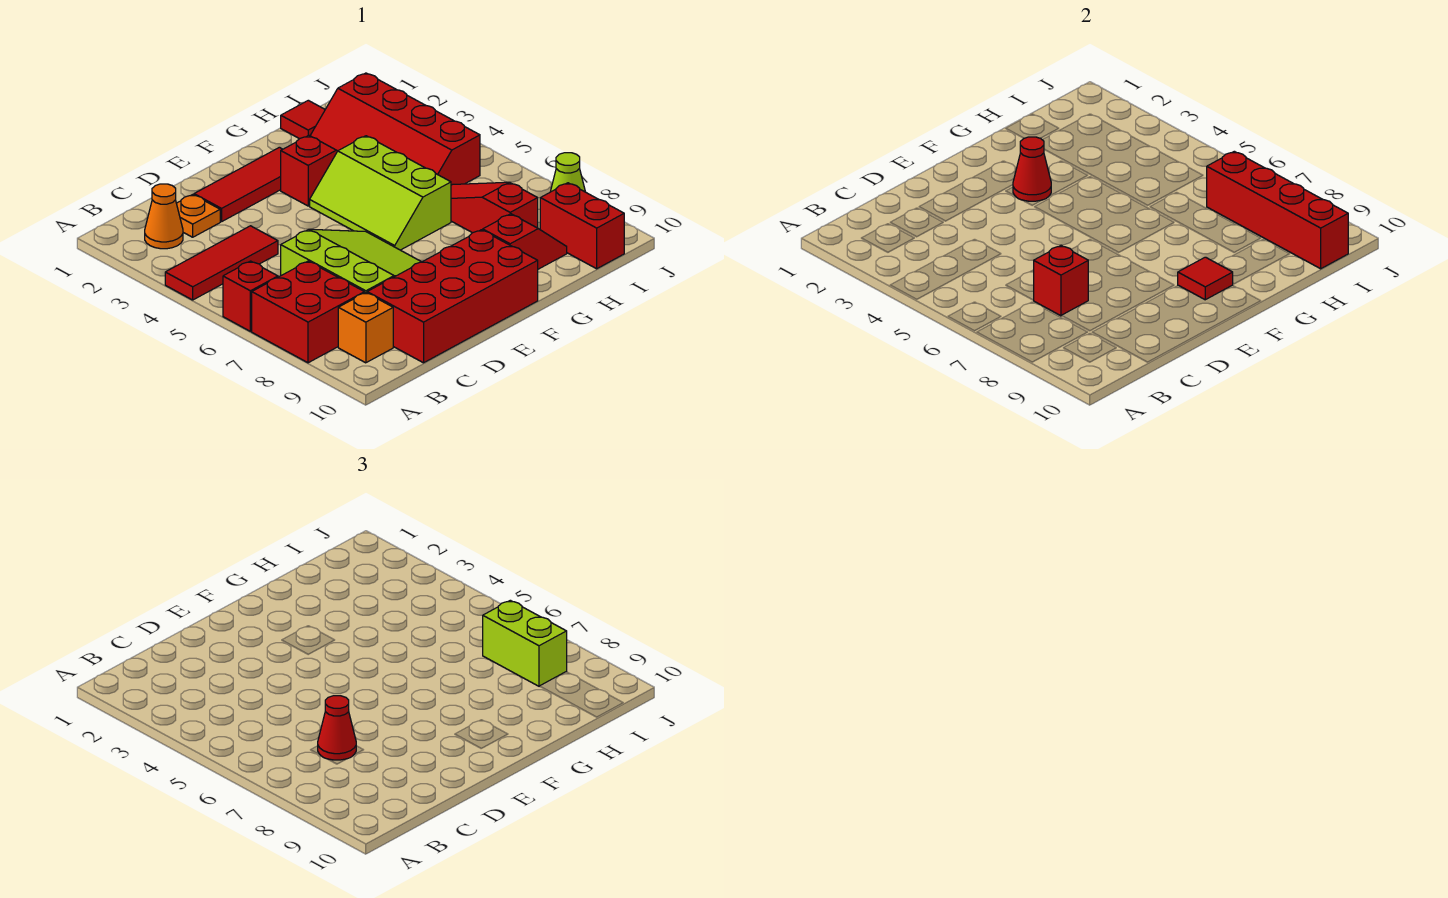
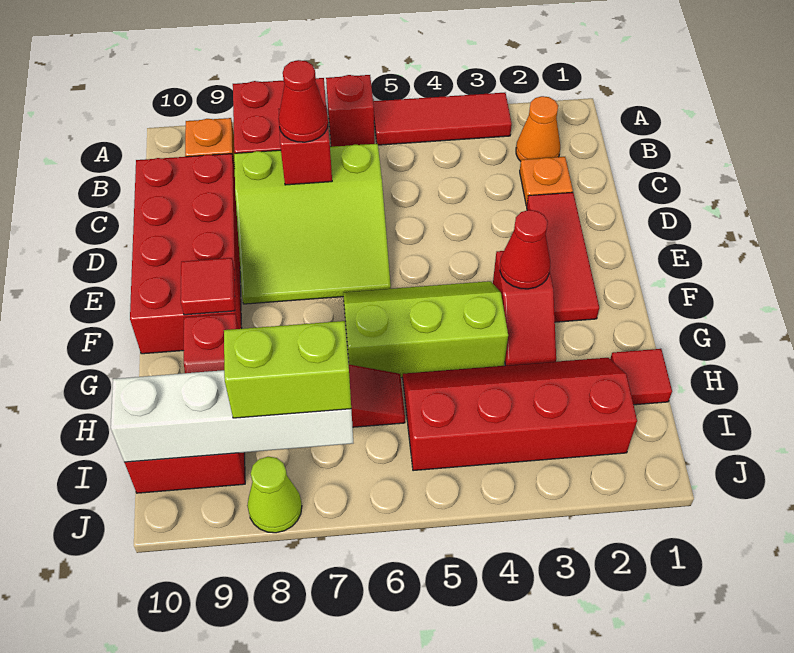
red tile A4:C4 level 1 -> red tile A3:A5 level 1
red brick I7:I10 level 2 -> white brick I7:I10 level 2

